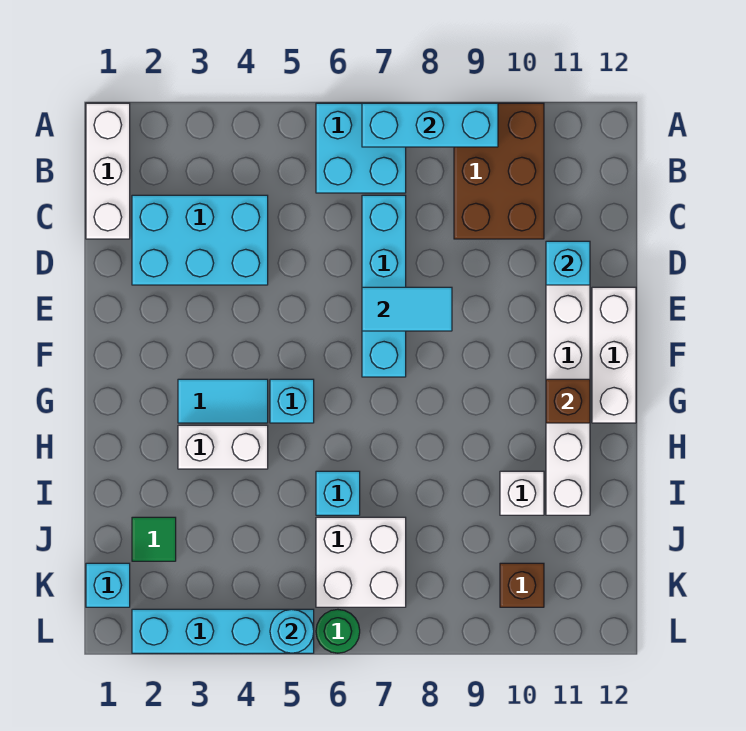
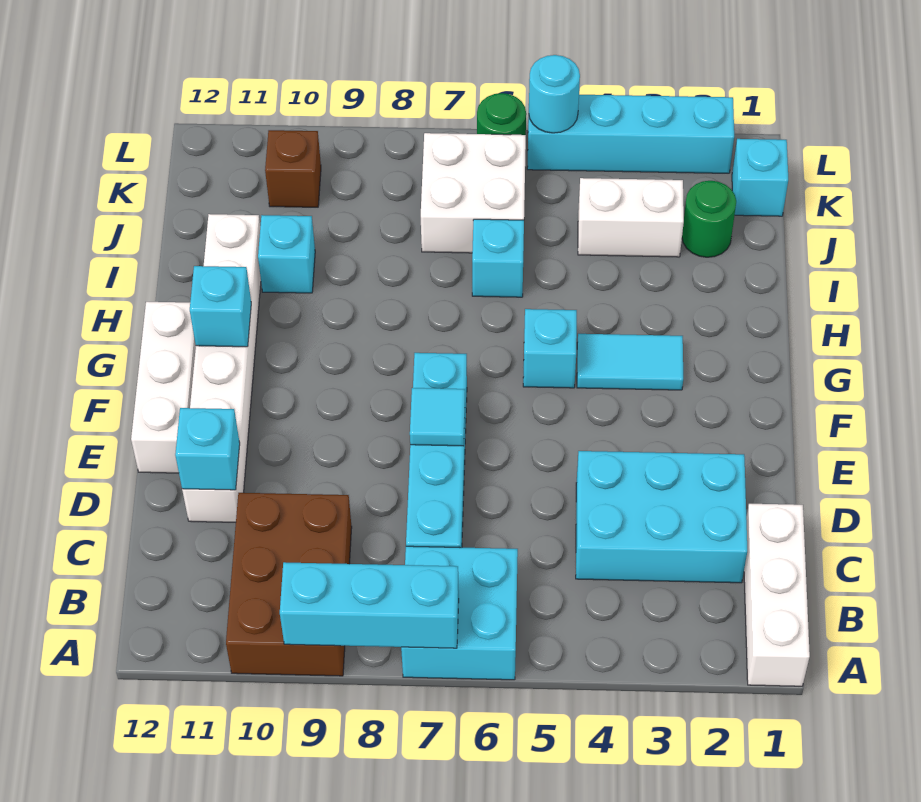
cyan tile E7:E8 level 2 -> cyan tile E7 level 2
brown brick G11 level 2 -> cyan brick G11 level 2
white brick H3:H4 level 1 -> white brick J3:J4 level 1
white brick I10 level 1 -> cyan brick I10 level 1
green tile J2 level 1 -> green round brick J2 level 1

